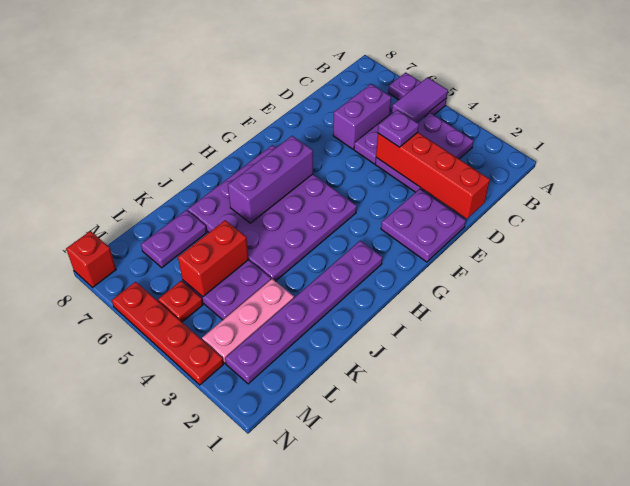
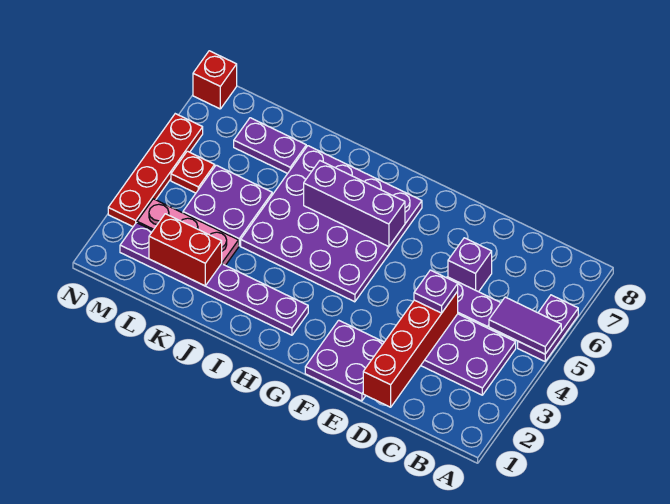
purple brick C6:D6 level 1 -> purple brick D6 level 1
red brick K5:L5 level 2 -> red brick K2:L2 level 2

